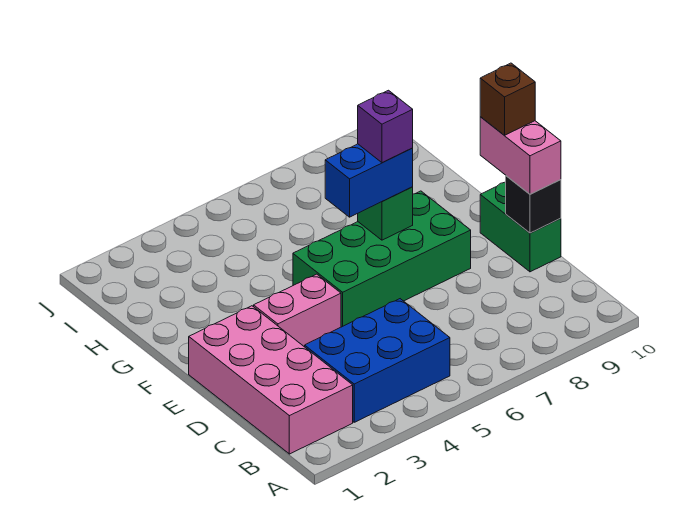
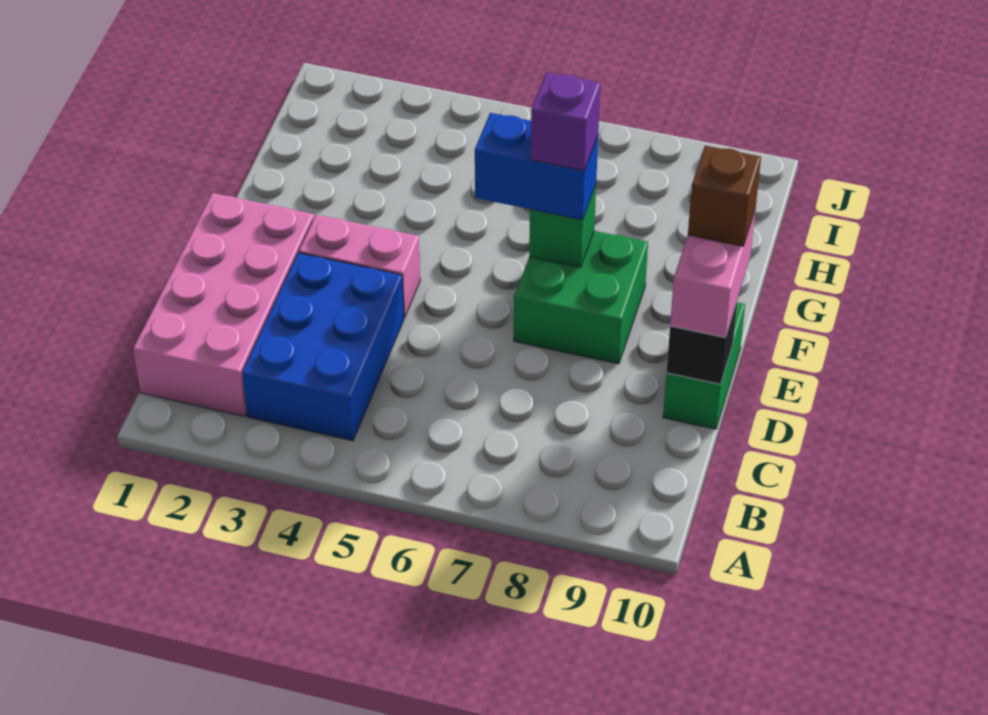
blue brick B3:C5 level 1 -> blue brick B3:D4 level 1
green brick E5:F8 level 1 -> green brick E7:F8 level 1

